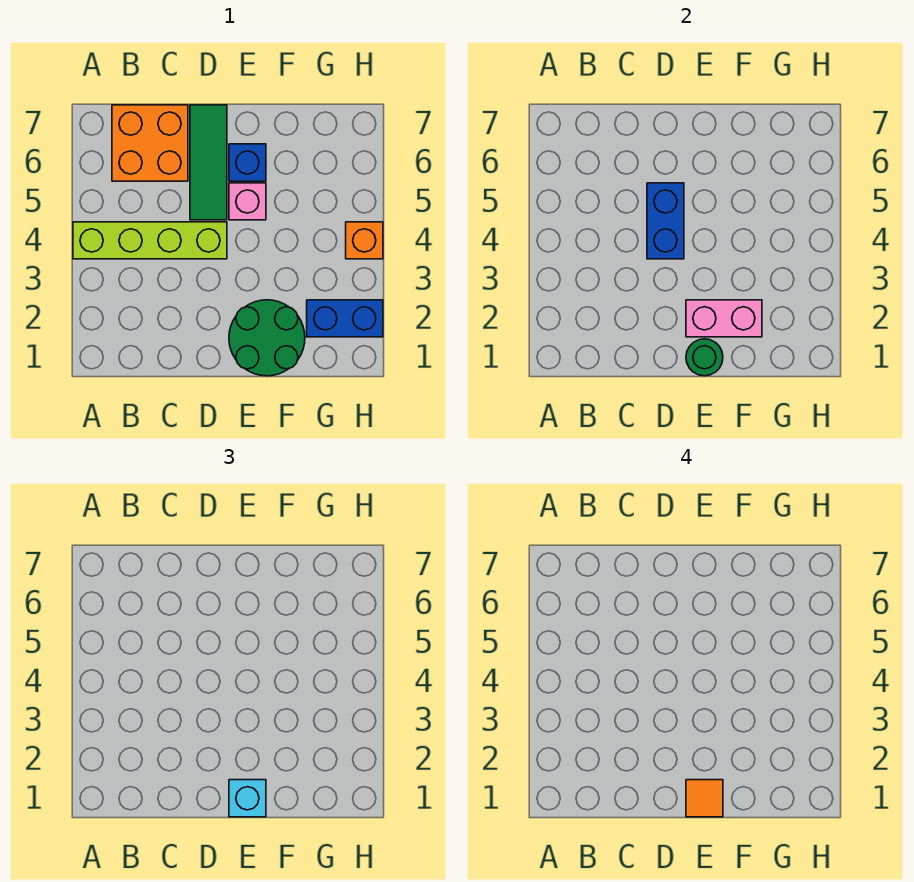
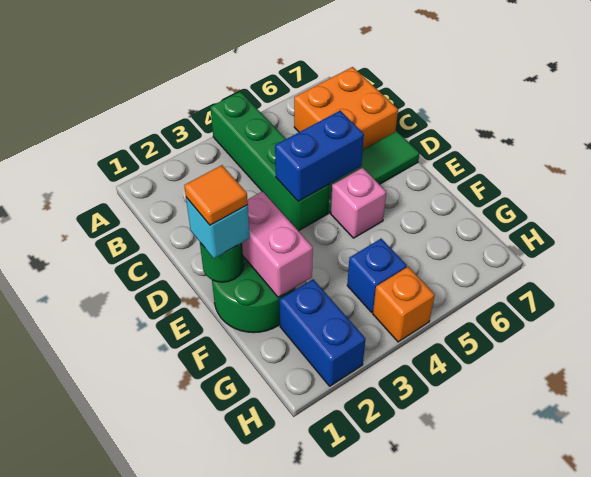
lime brick A4:D4 level 1 -> green brick A4:D4 level 1
blue brick E6 level 1 -> blue brick G4 level 1

